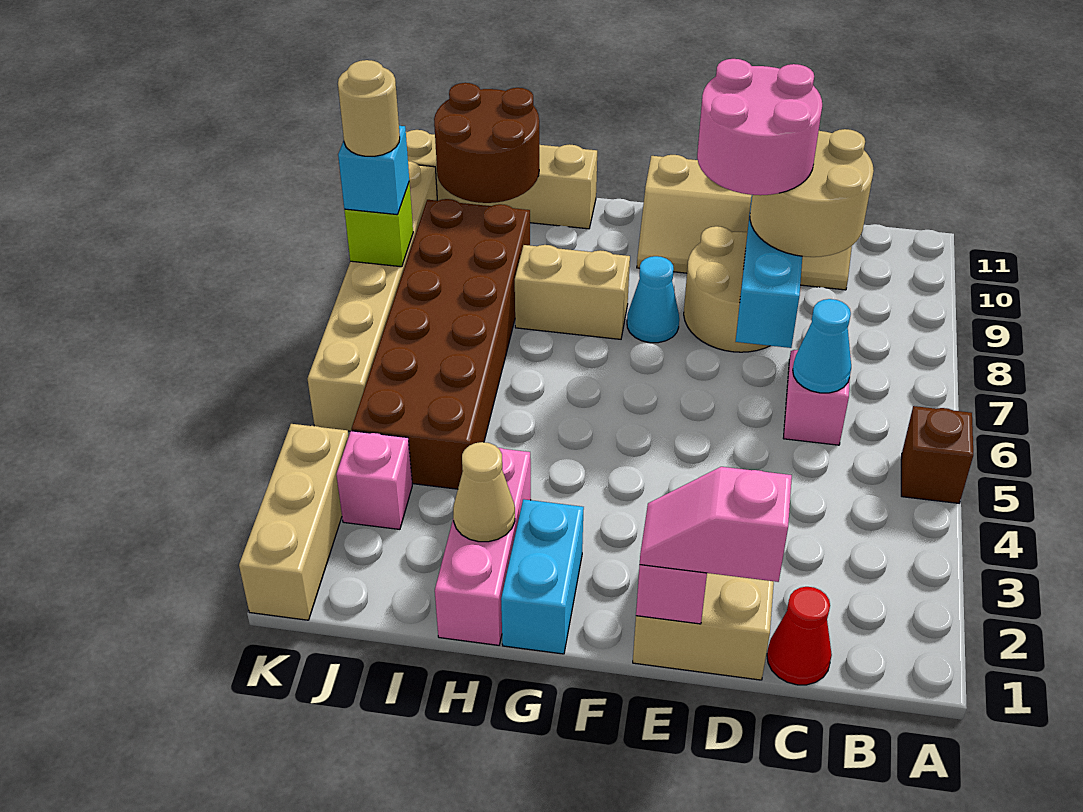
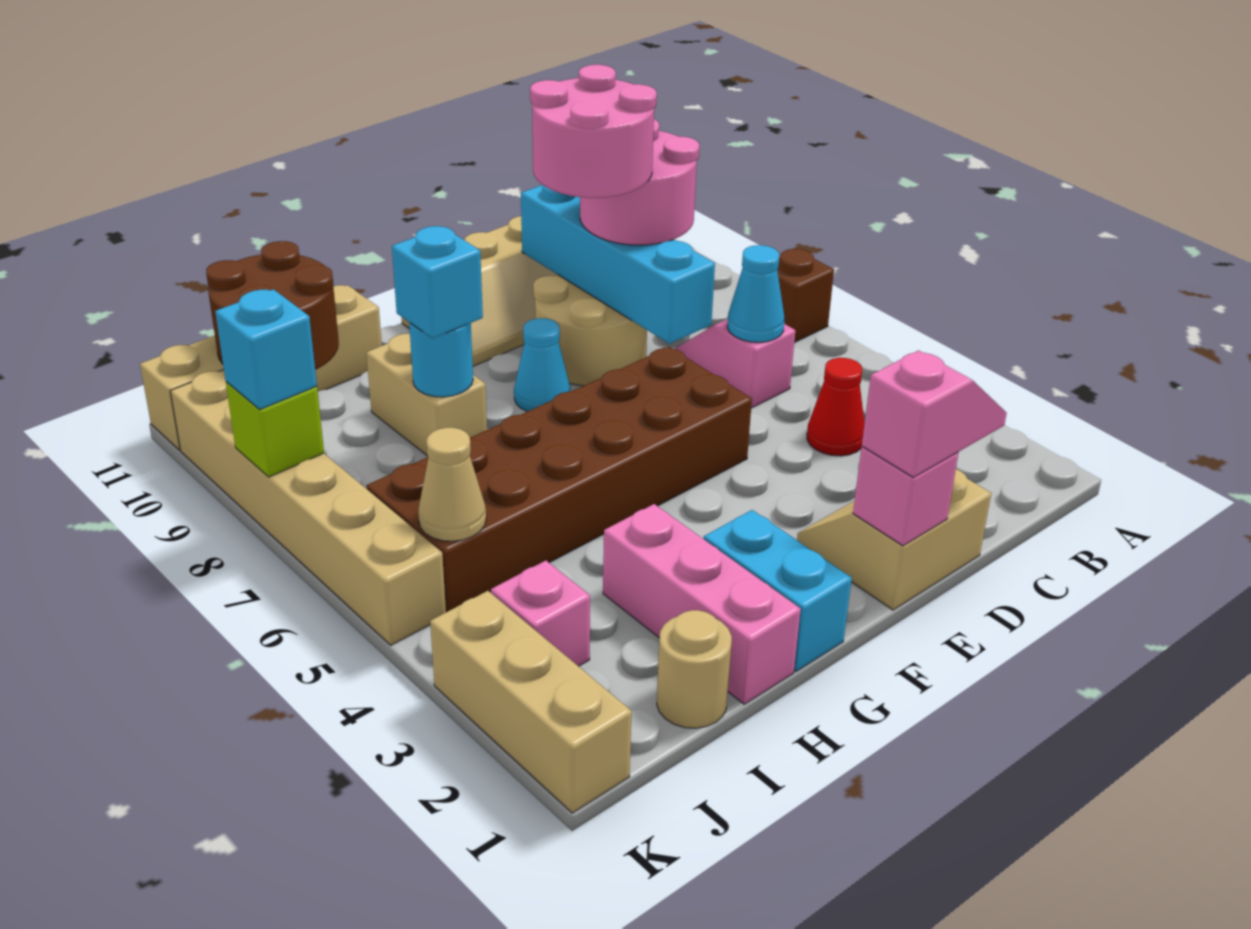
brown brick A5 level 1 -> brown brick A7 level 1
red cone C1 level 1 -> red cone C4 level 1
tan round brick C8:D9 level 3 -> pink round brick C8:D9 level 3
pink slope D1:E1 level 3 top D -> pink slope D1:E1 level 3 top E
tan brick G8:H8 level 1 -> tan brick H8:H9 level 1
tan cone H2 level 2 -> tan cone J5 level 2
none -> cyan round brick H8 level 2
none -> cyan brick H8 level 3
brown brick I4:J9 level 1 -> brown brick E5:J6 level 1
tan round brick K8 level 4 -> tan round brick I1 level 1

